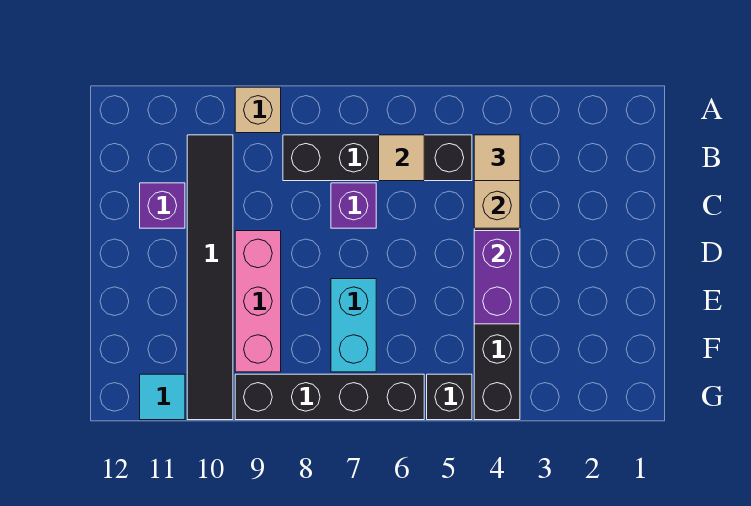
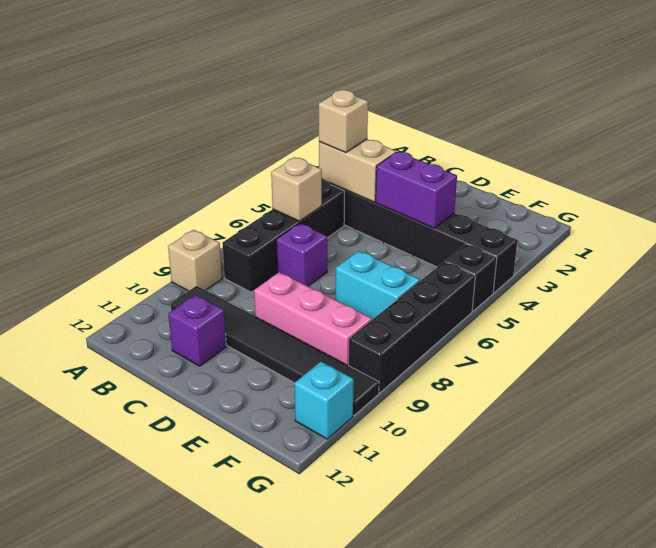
tan tile B4 level 3 -> tan brick B4 level 3
tan tile B6 level 2 -> tan brick B6 level 2
cyan tile G11 level 1 -> cyan brick G11 level 1

